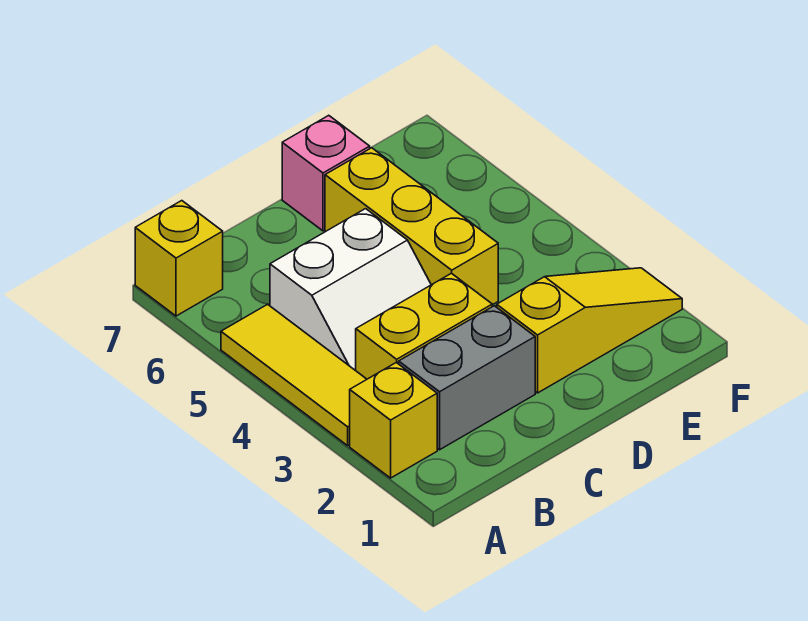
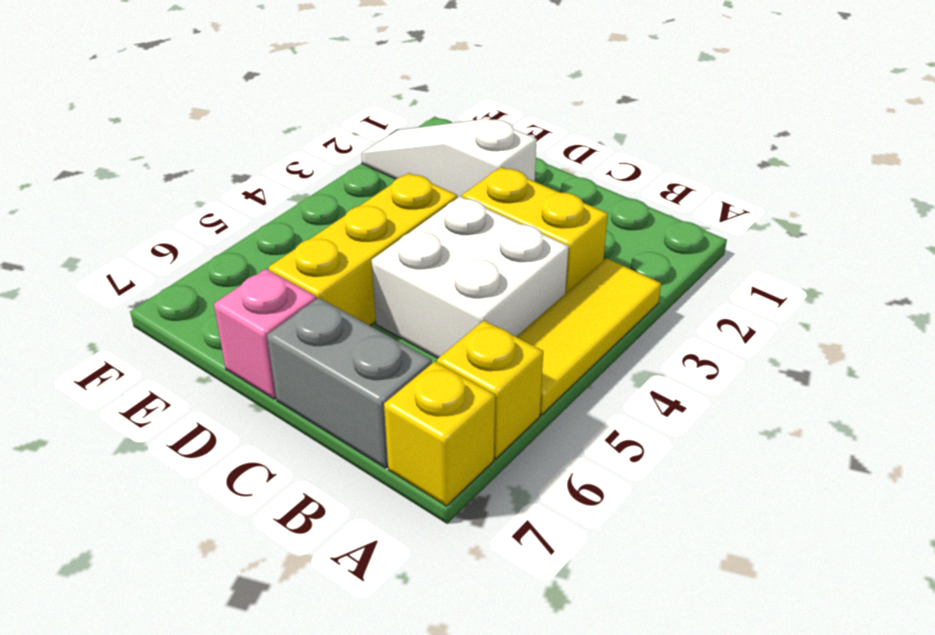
yellow brick A2 level 1 -> yellow brick A6 level 1
grey brick B2:C2 level 1 -> grey brick B7:C7 level 1
white slope B4:C5 level 1 top 5 -> white brick B4:C5 level 1
yellow slope D2:F2 level 1 top D -> white slope D2:F2 level 1 top D

